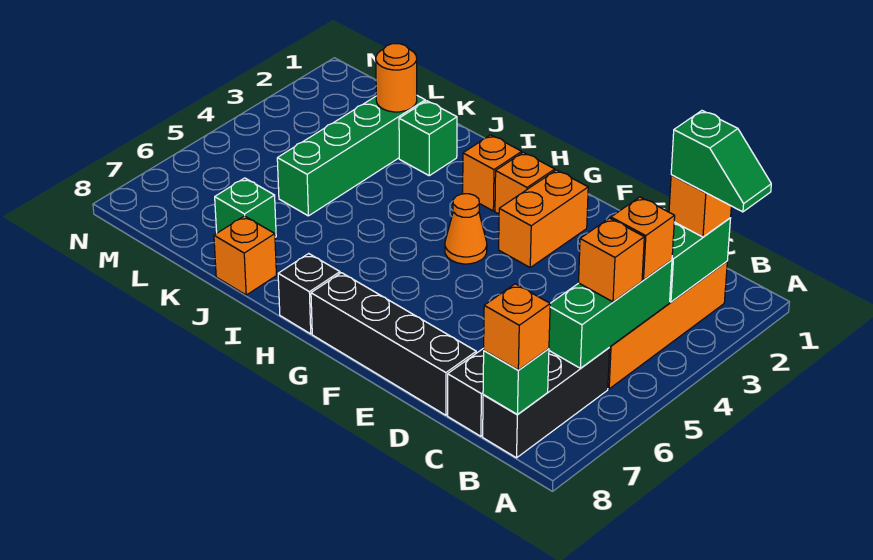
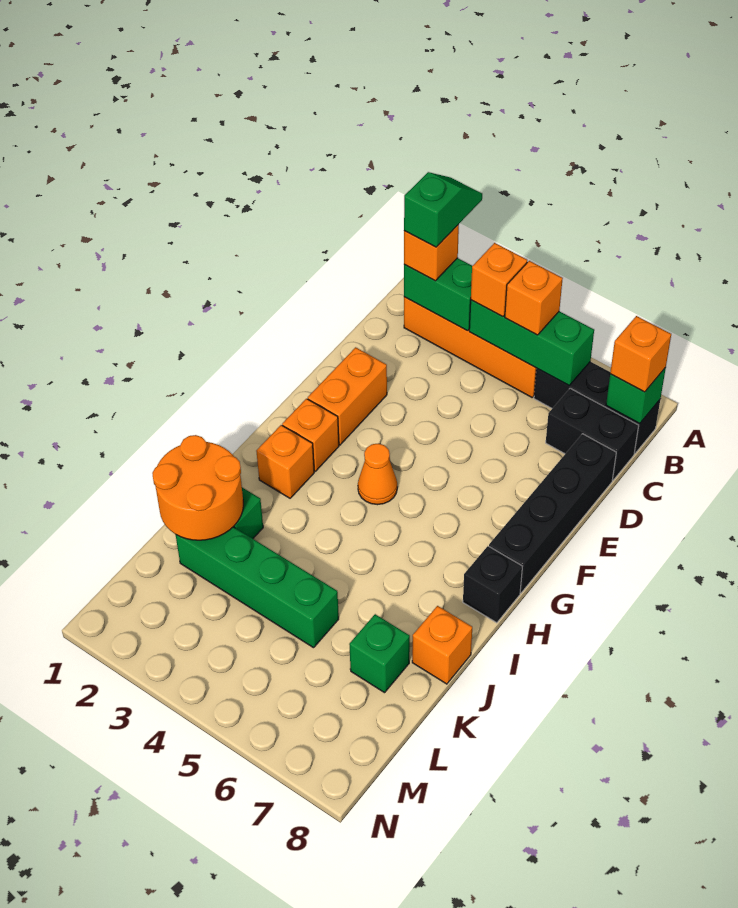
orange brick F2:F3 level 1 -> orange brick E2:F2 level 1
orange round brick K2 level 2 -> orange round brick J1:K2 level 2

